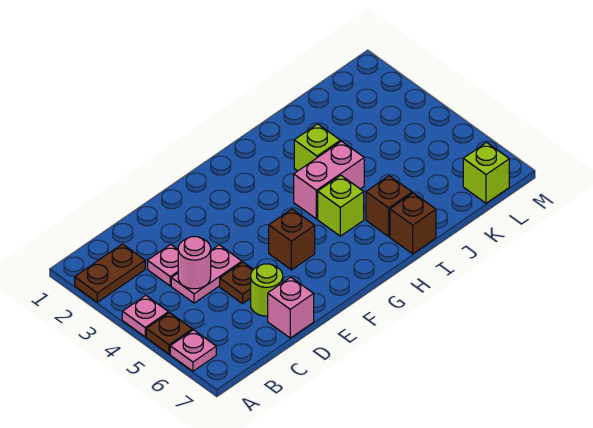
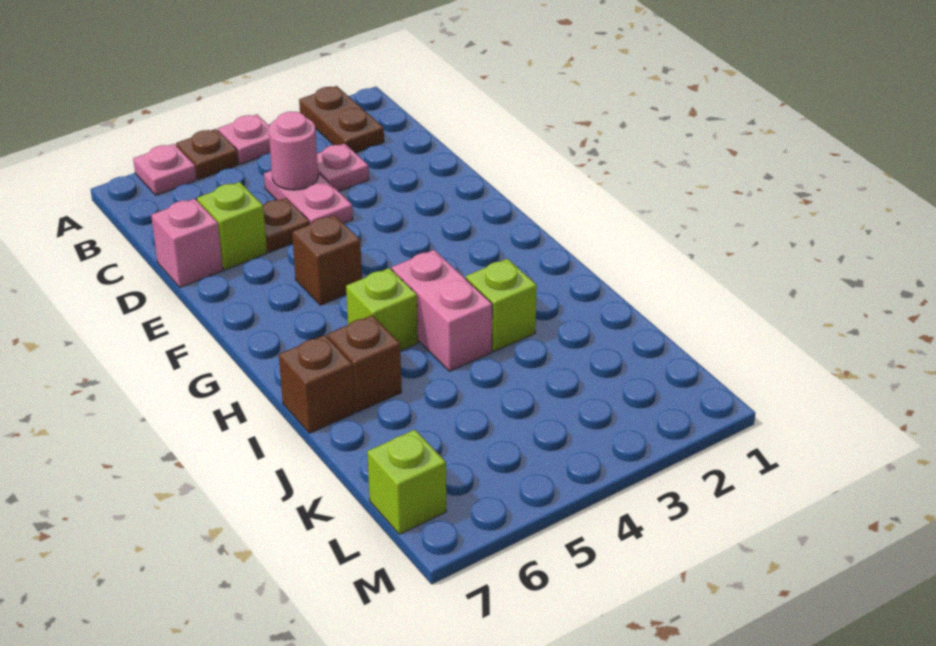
lime round brick D6 level 1 -> lime brick D6 level 1

